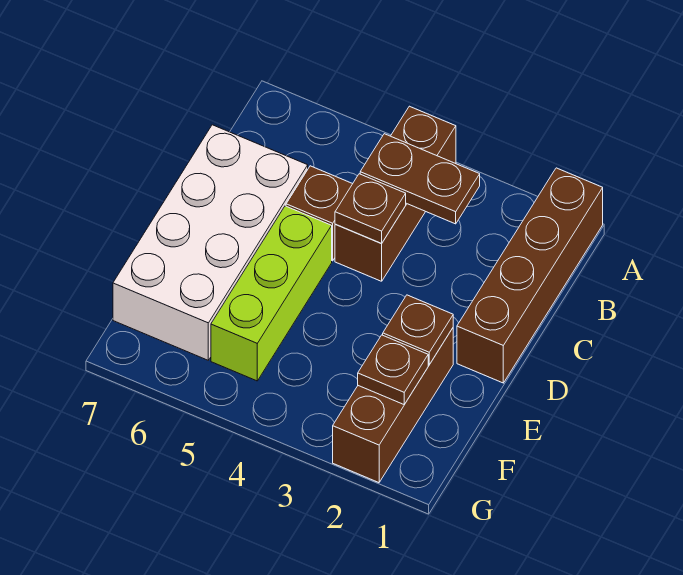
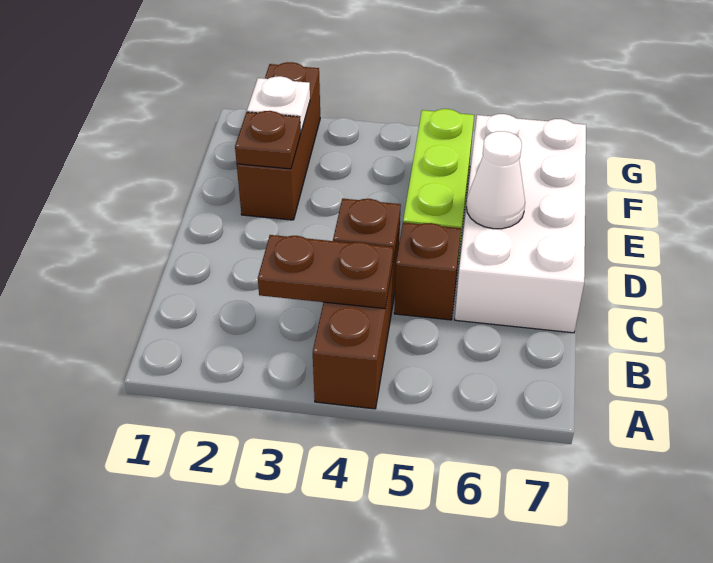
brown brick A1:D1 level 1 -> none
none -> white cone D6 level 2
brown plate F2 level 2 -> white plate F2 level 2

